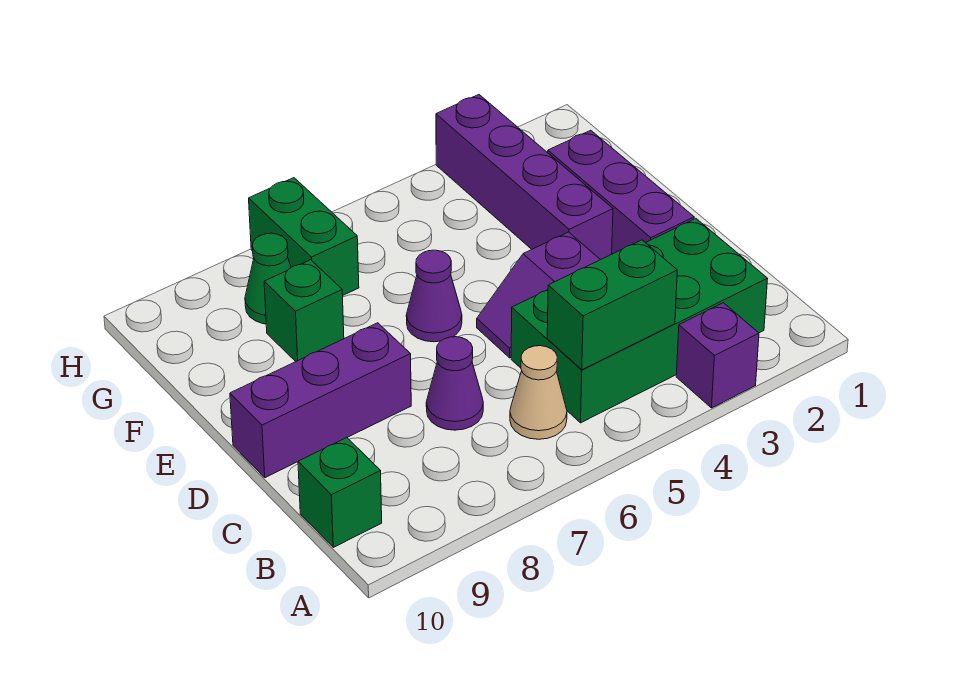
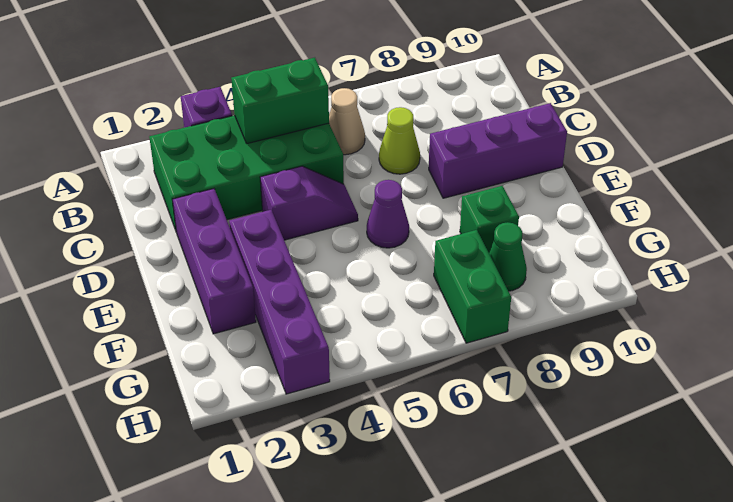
green brick B10 level 1 -> none
purple cone C7 level 1 -> lime cone C7 level 1

